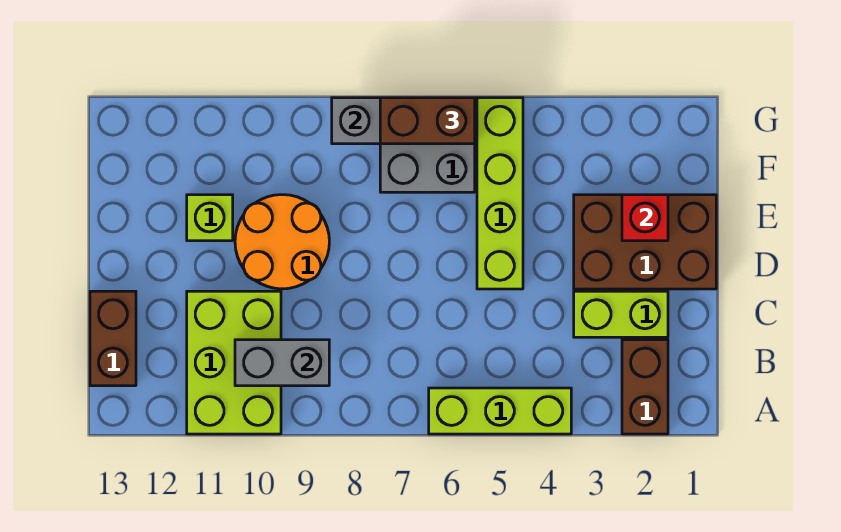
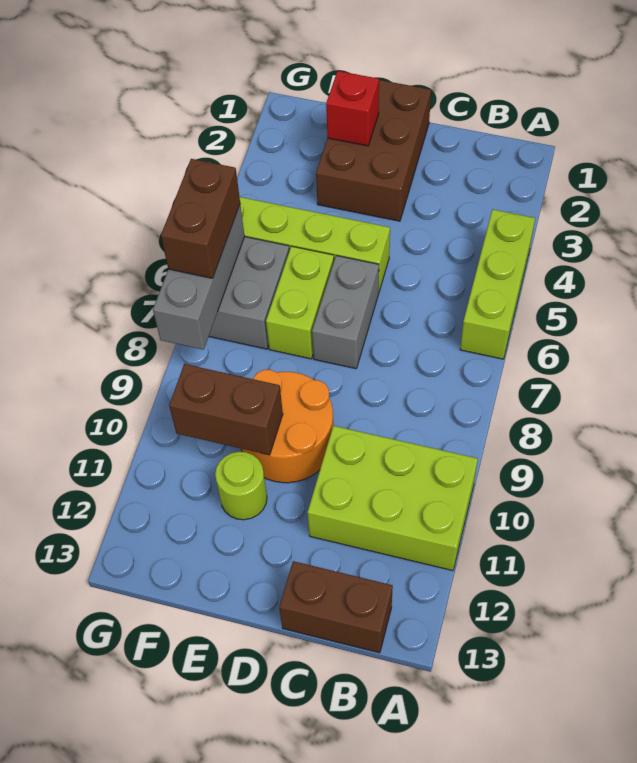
brown brick A2:B2 level 1 -> brown brick E10:F10 level 2
grey brick B9:B10 level 2 -> grey brick D6:D7 level 1
lime brick C2:C3 level 1 -> lime brick E6:E7 level 1
lime brick E11 level 1 -> lime round brick E11 level 1

